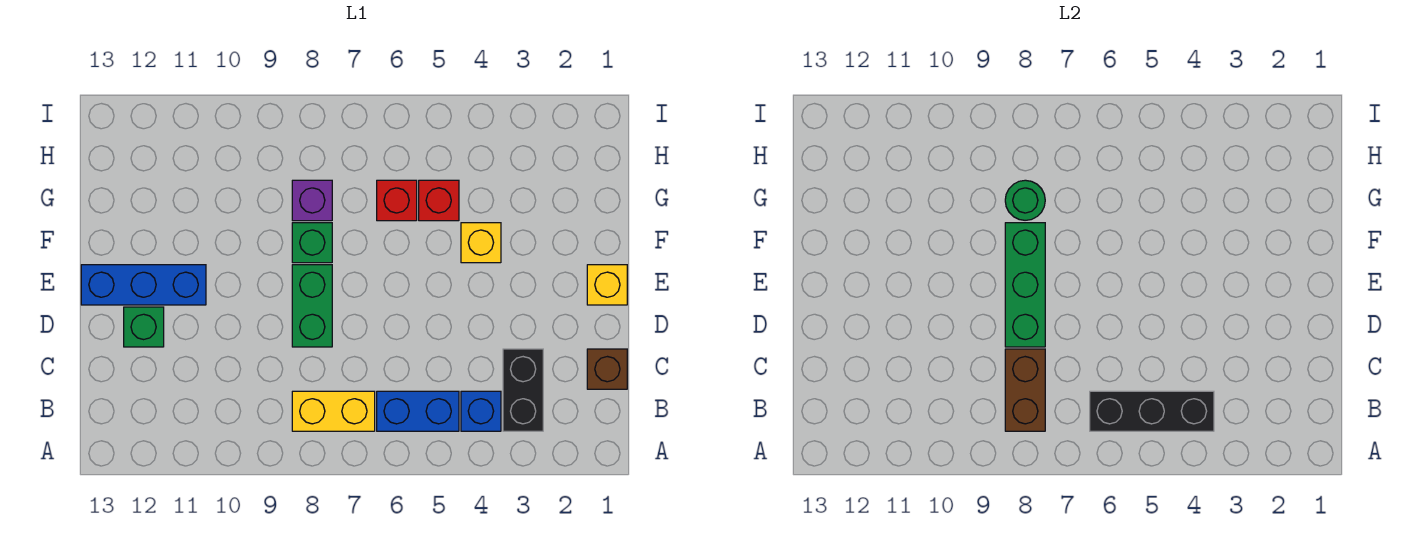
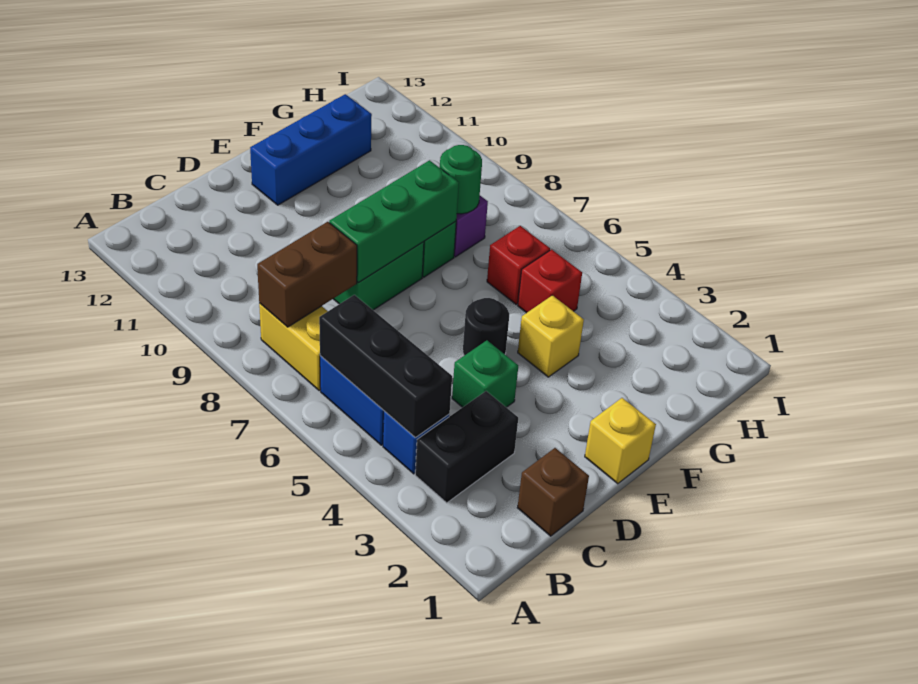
green brick D12 level 1 -> green brick D4 level 1
none -> black round brick E5 level 1
blue brick E11:E13 level 1 -> blue brick E12:G12 level 1

